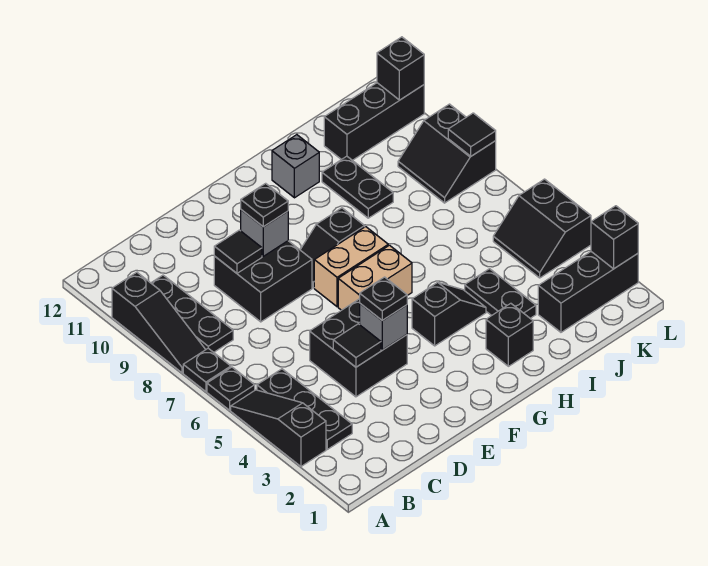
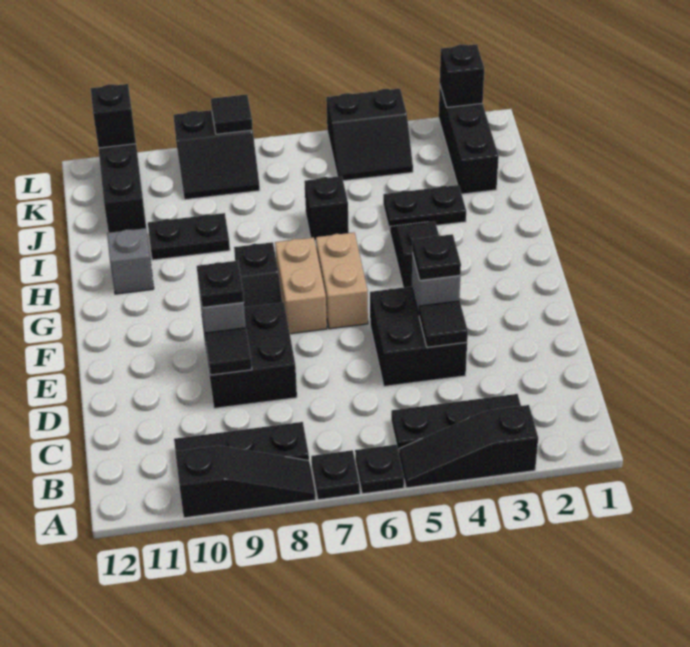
black brick H2 level 1 -> black brick I6 level 1

